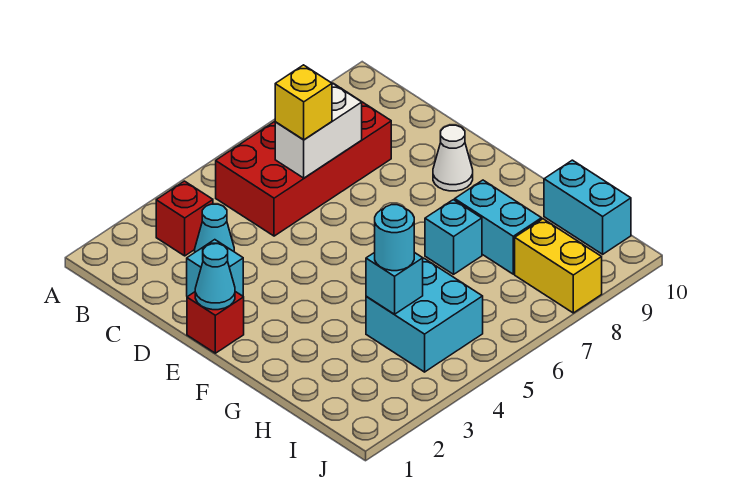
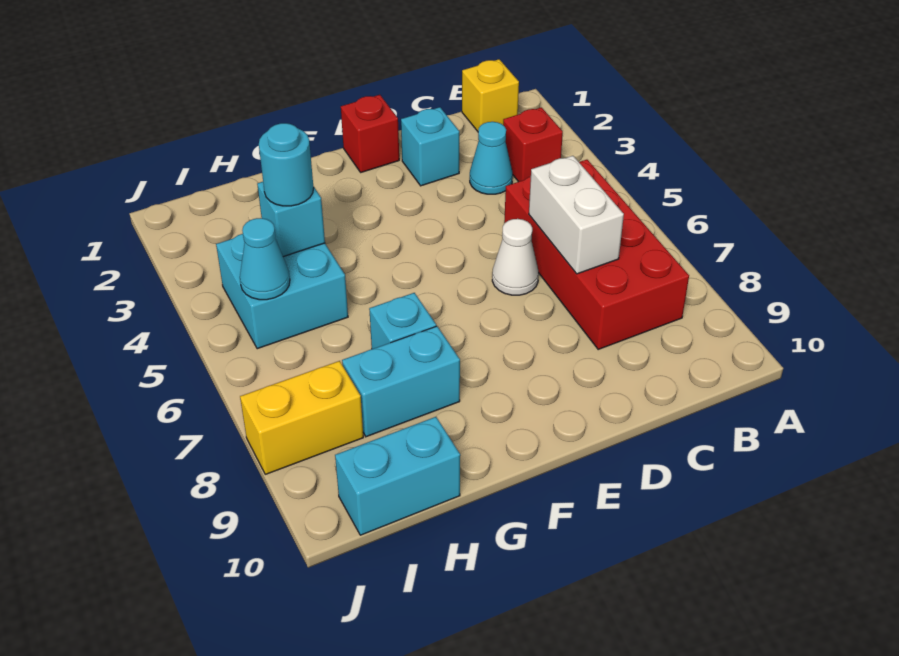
yellow brick C6 level 3 -> yellow brick B1 level 1
cyan cone E1 level 2 -> cyan cone I5 level 2
white cone E9 level 1 -> white cone D6 level 1

